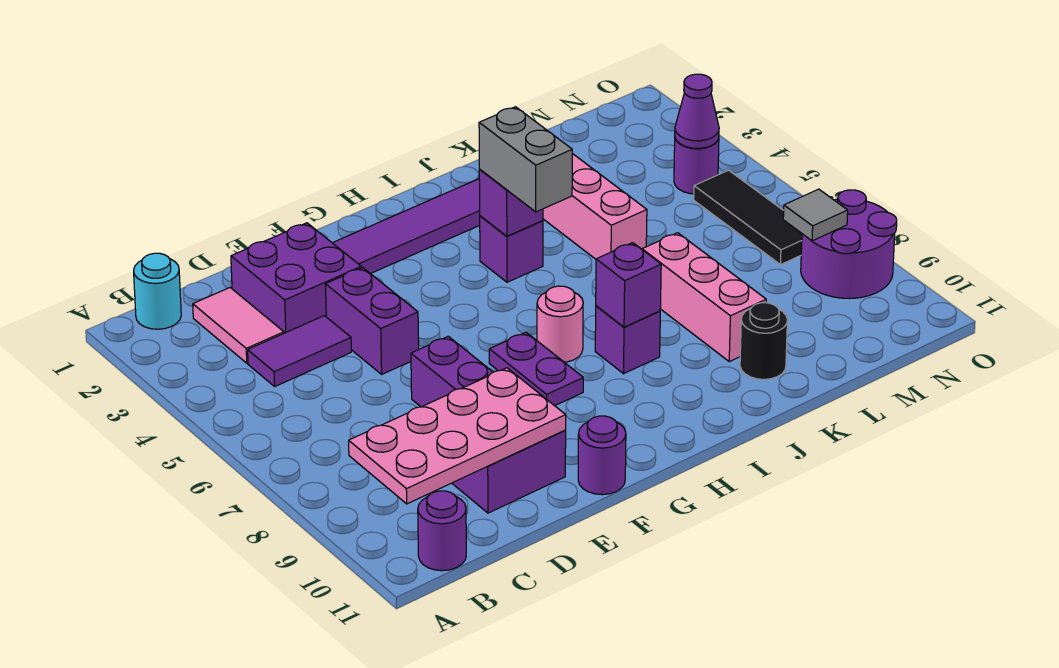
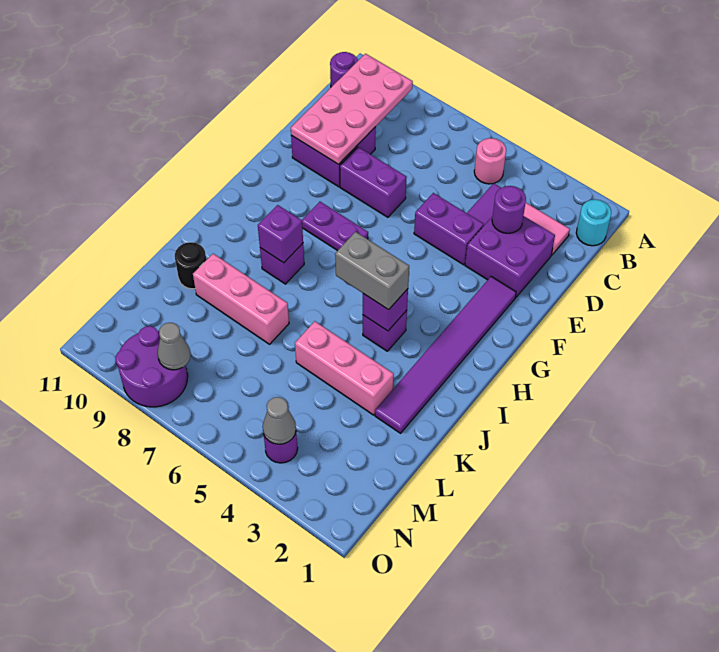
purple round brick F11 level 1 -> purple round brick D3 level 2
pink round brick H7 level 1 -> pink round brick B5 level 1
purple cone N4 level 2 -> grey cone N4 level 2
black tile N5:N7 level 1 -> none
grey tile N8 level 2 -> grey cone N8 level 2

